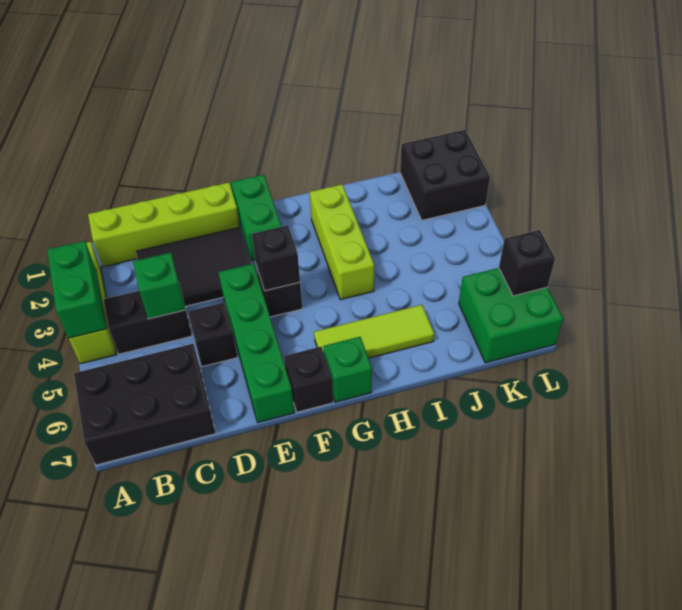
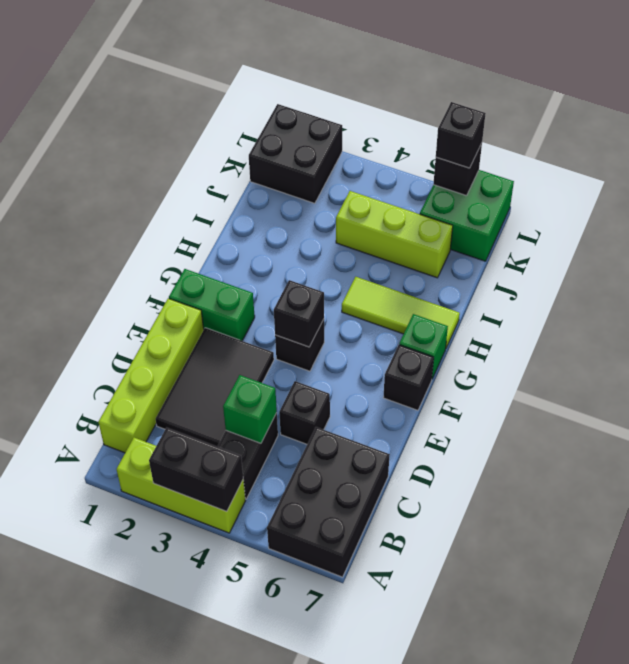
green brick A3:A4 level 2 -> black brick A3:A4 level 2
green brick E4:E7 level 1 -> none
lime tile G6:I6 level 1 -> lime tile H5:H7 level 1
lime brick H2:H4 level 1 -> lime brick J4:J6 level 1
none -> black brick L6 level 3

